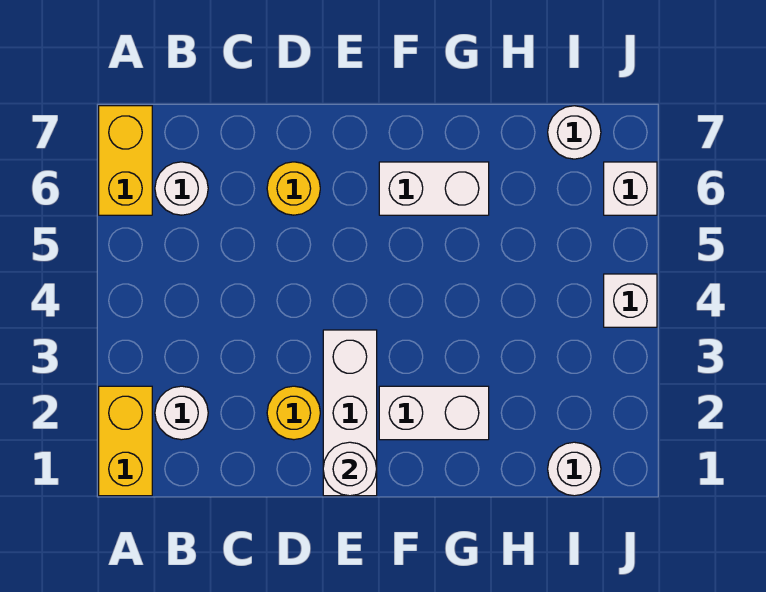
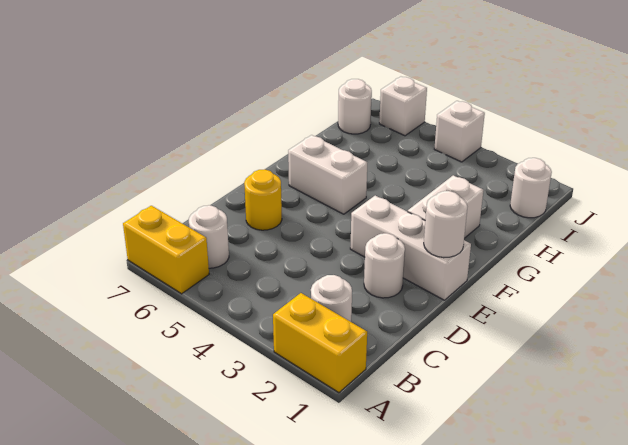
yellow round brick D2 level 1 -> white round brick D2 level 1
white brick F6:G6 level 1 -> white brick F5:F6 level 1

